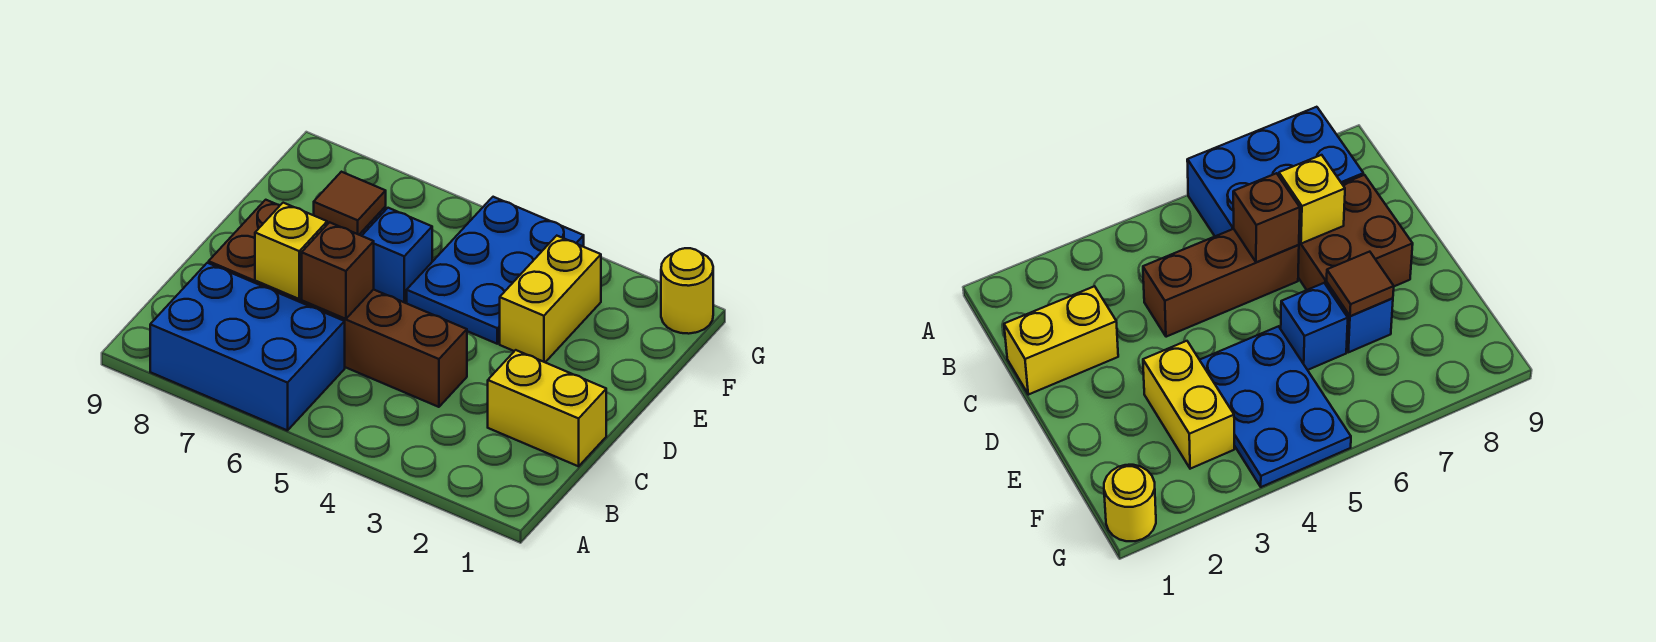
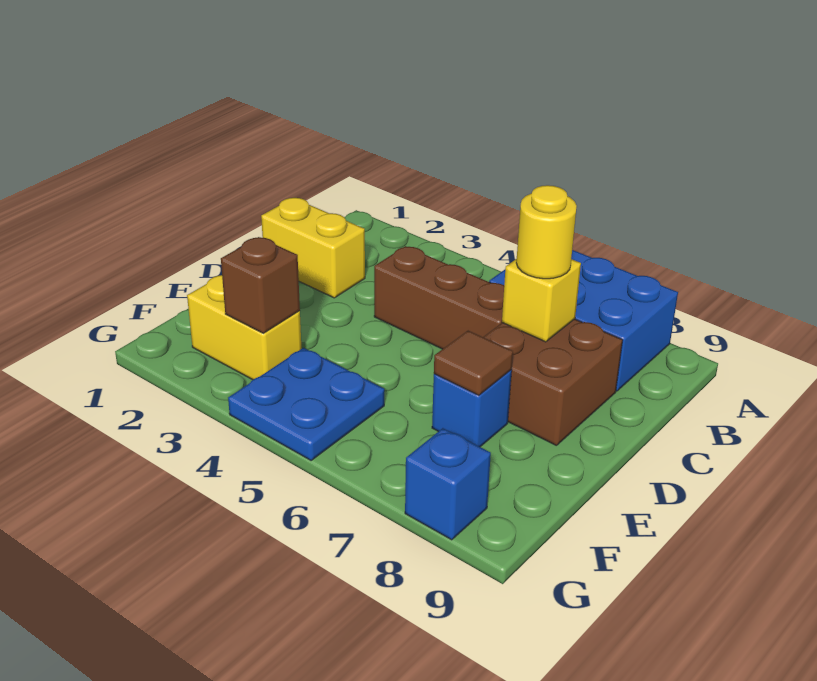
brown brick C6 level 2 -> brown brick F3 level 2
yellow brick E3:F3 level 1 -> yellow brick F2:F3 level 1
blue plate E4:G5 level 1 -> blue plate F4:G5 level 1
blue brick E6 level 1 -> blue brick G8 level 1
yellow round brick G1 level 1 -> yellow round brick C7 level 3

